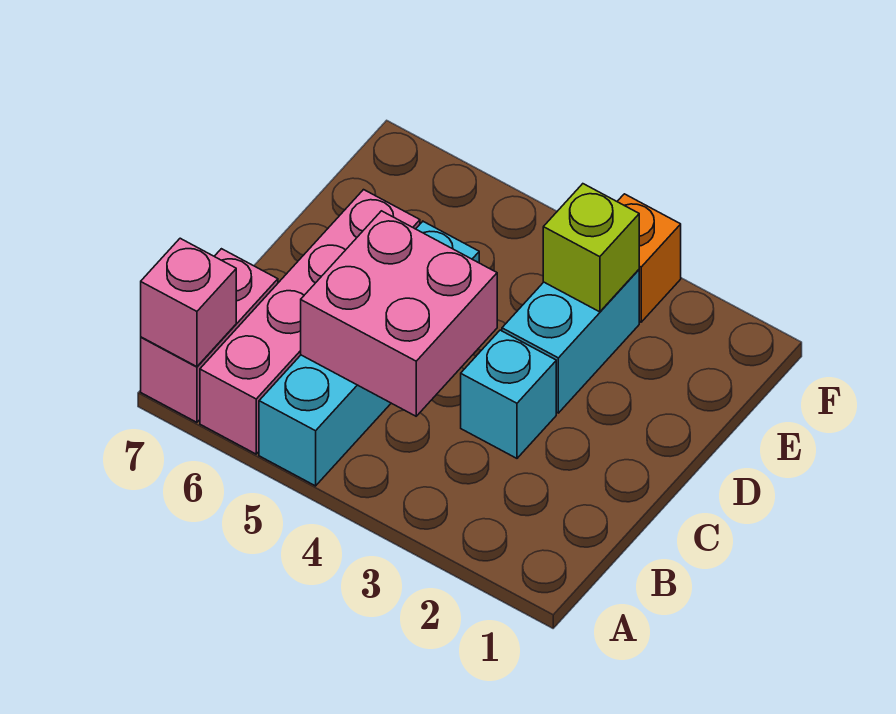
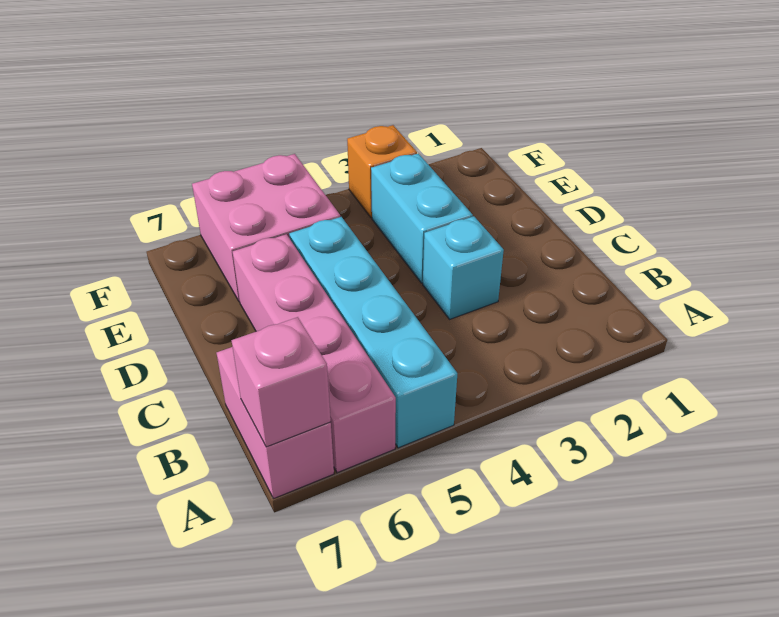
pink brick B4:C5 level 2 -> pink brick E5:F6 level 1
lime brick E3 level 2 -> none

